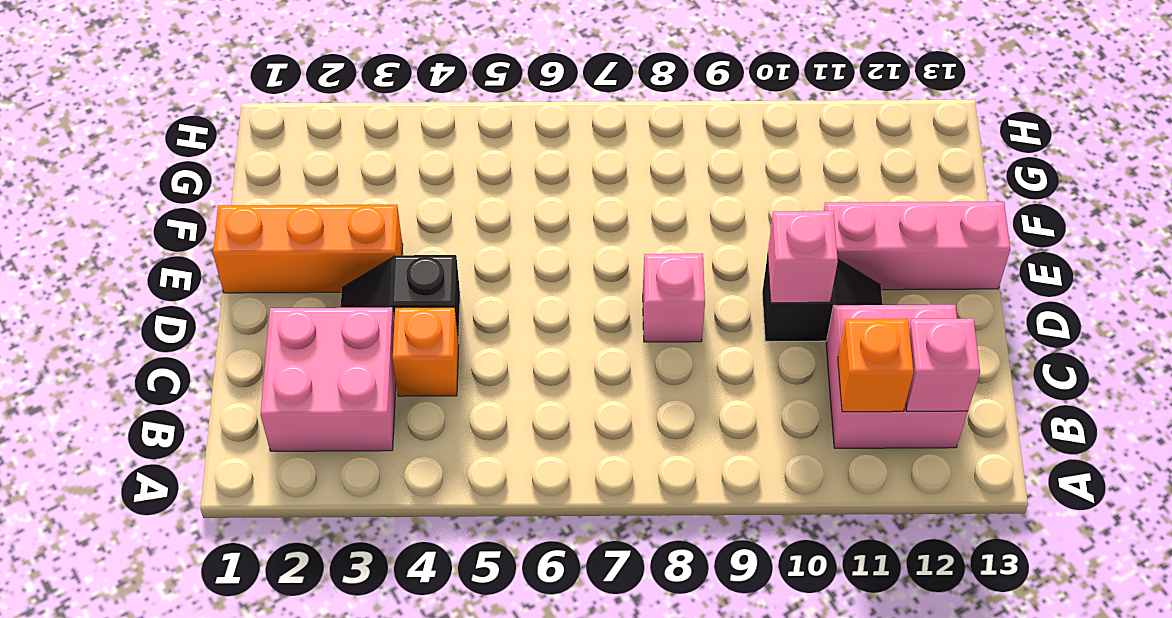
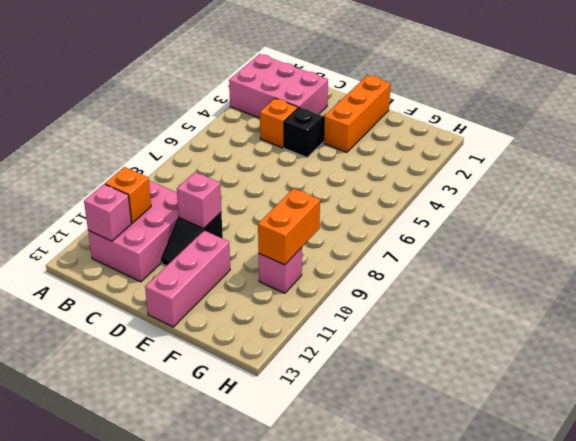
pink brick B2:C3 level 1 -> pink brick A2:C3 level 1
pink brick B11:C12 level 1 -> pink brick B10:C12 level 1
pink brick D8 level 1 -> pink brick G10 level 1
none -> orange brick G9:G10 level 2

